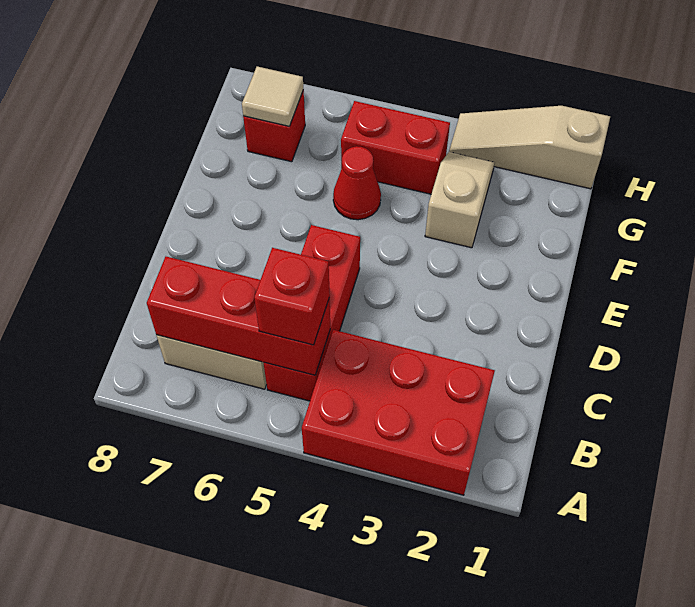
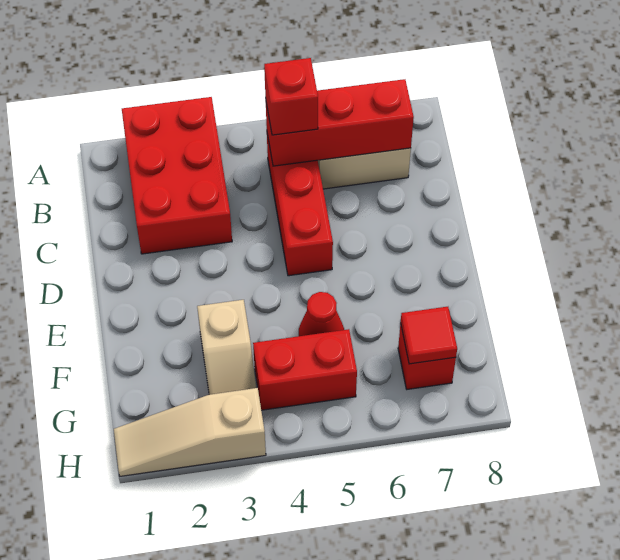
red brick A2:B4 level 1 -> red brick A2:C3 level 1
tan tile G7 level 2 -> red tile G7 level 2
tan slope H1:H3 level 1 top 1 -> tan slope H1:H3 level 1 top 3

